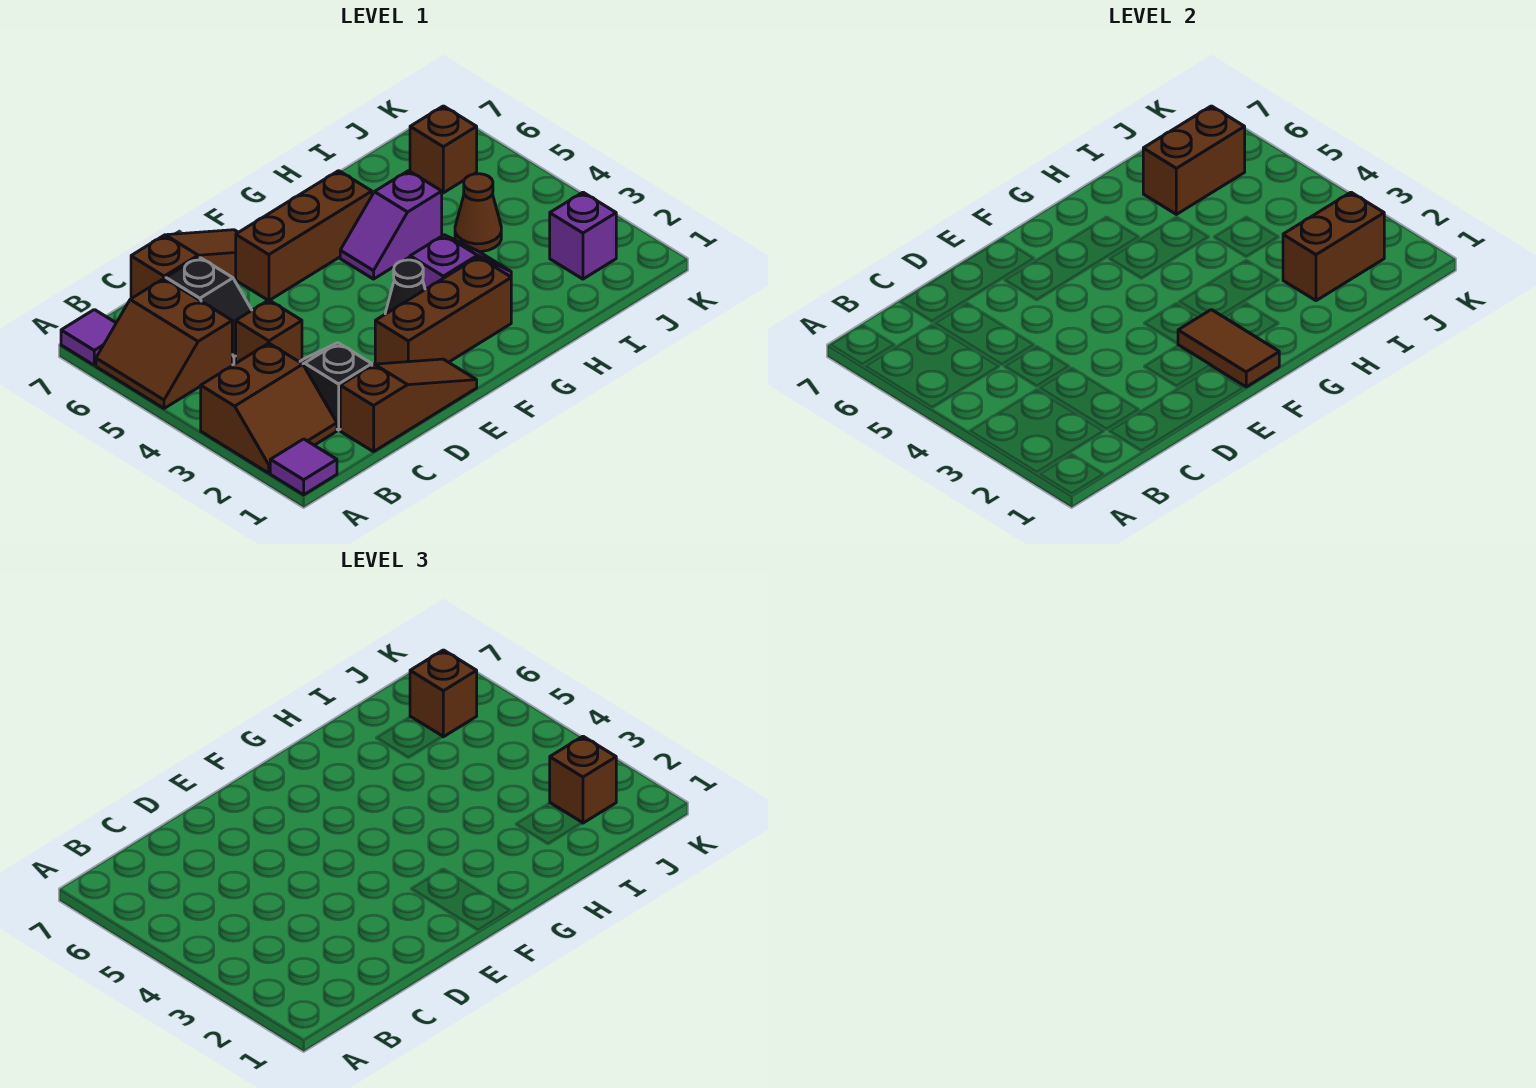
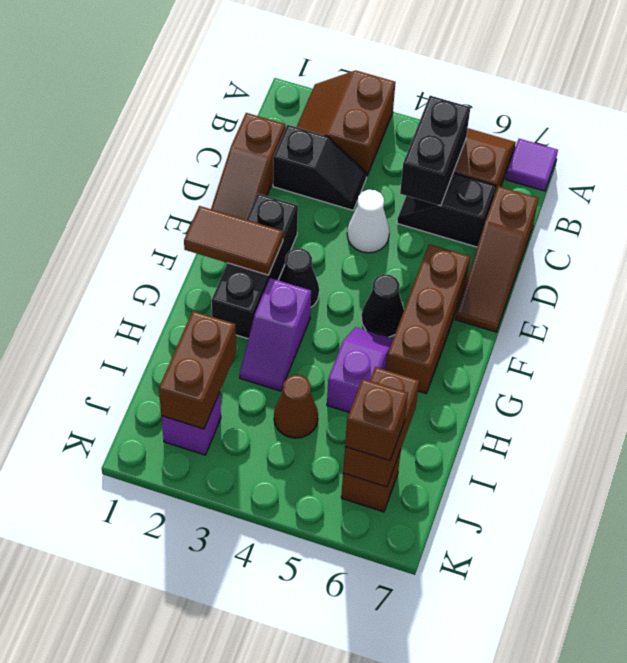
purple tile A1 level 1 -> none
none -> black brick B5:C5 level 2
brown brick C4 level 1 -> none
none -> white cone D4 level 1
brown brick E2:G2 level 1 -> black brick E2:G2 level 1
none -> black cone F5 level 1
brown brick J2 level 3 -> none

